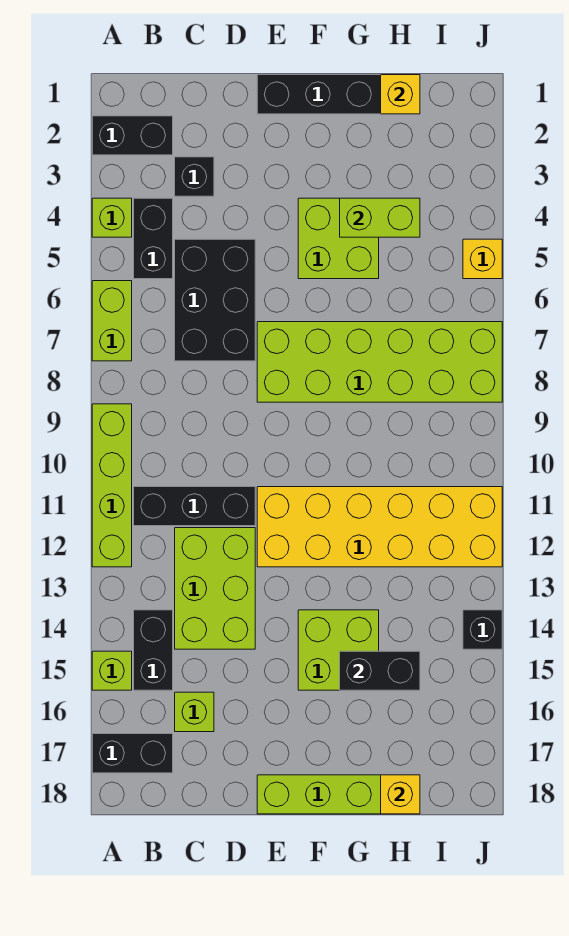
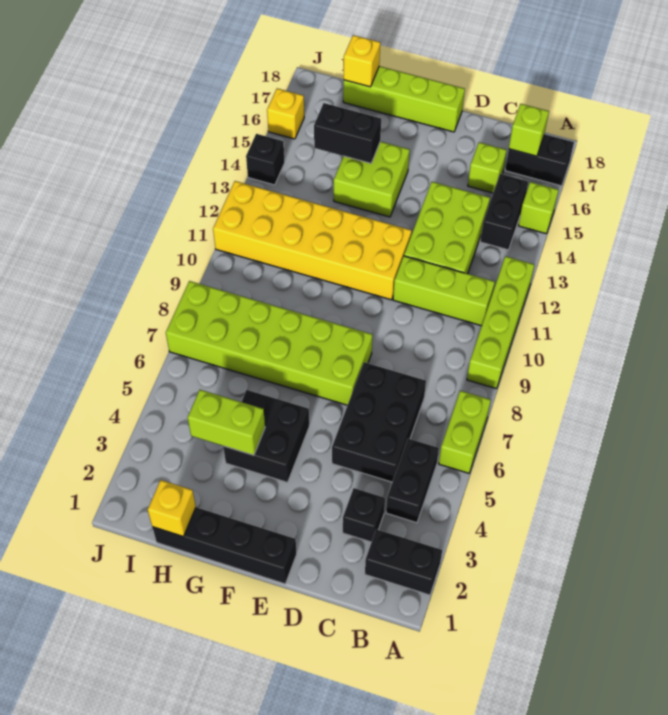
lime brick A4 level 1 -> lime brick B17 level 2
black brick B11:D11 level 1 -> lime brick B11:D11 level 1
lime brick F4:G5 level 1 -> black brick F4:G5 level 1
yellow brick J5 level 1 -> yellow brick J16 level 1

